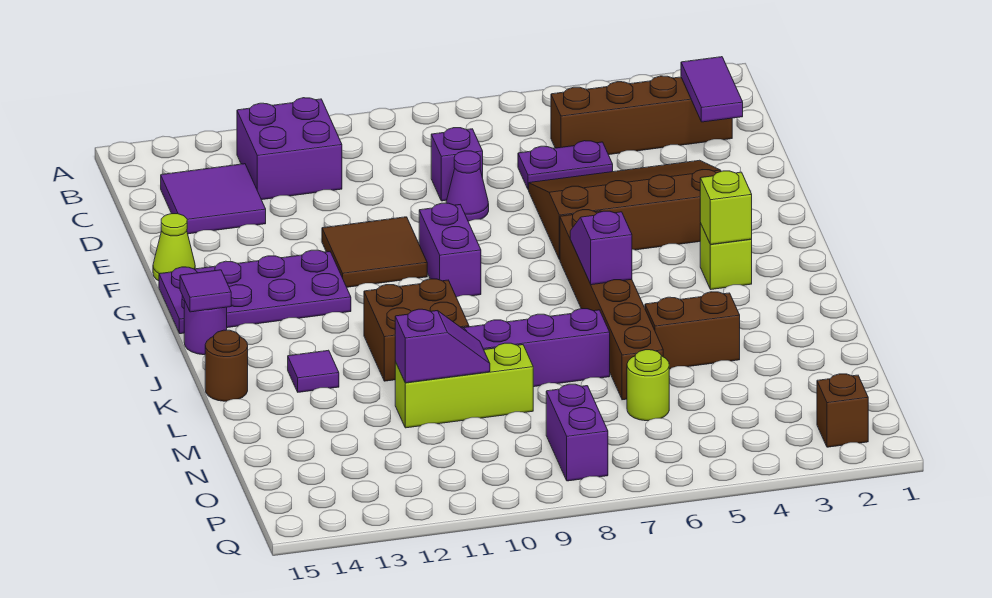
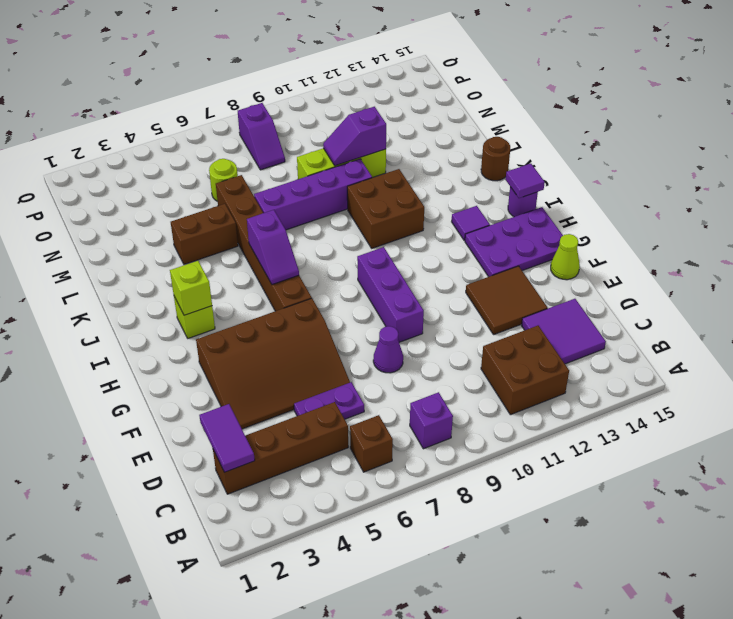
purple brick B11:C12 level 1 -> brown brick B11:C12 level 1
purple brick D8 level 1 -> purple brick B8 level 1
brown tile F10:G11 level 1 -> brown tile E12:F13 level 1
purple brick G9:H9 level 1 -> purple brick F9:H9 level 1
purple plate G12:H15 level 1 -> purple plate G13:H15 level 1
purple tile K13 level 1 -> purple tile I13 level 1
purple brick O8:P8 level 1 -> purple slope O8:P8 level 1 top P
brown brick P2 level 1 -> brown brick B6 level 1

